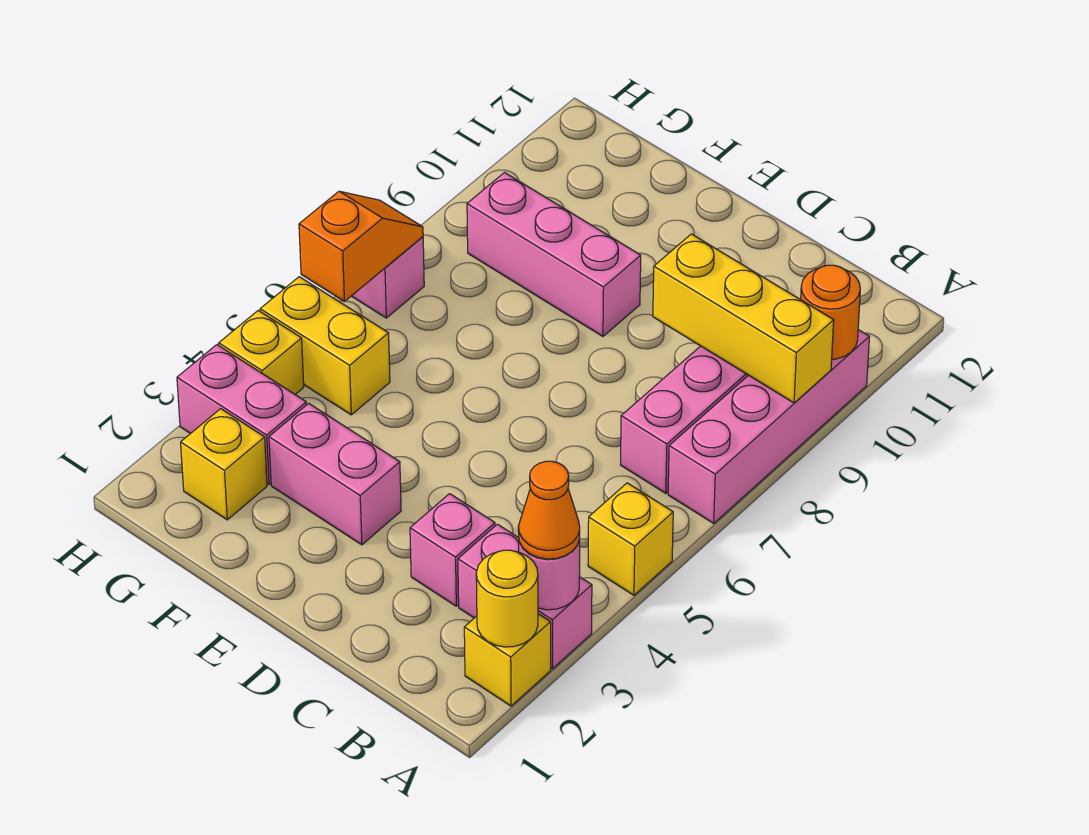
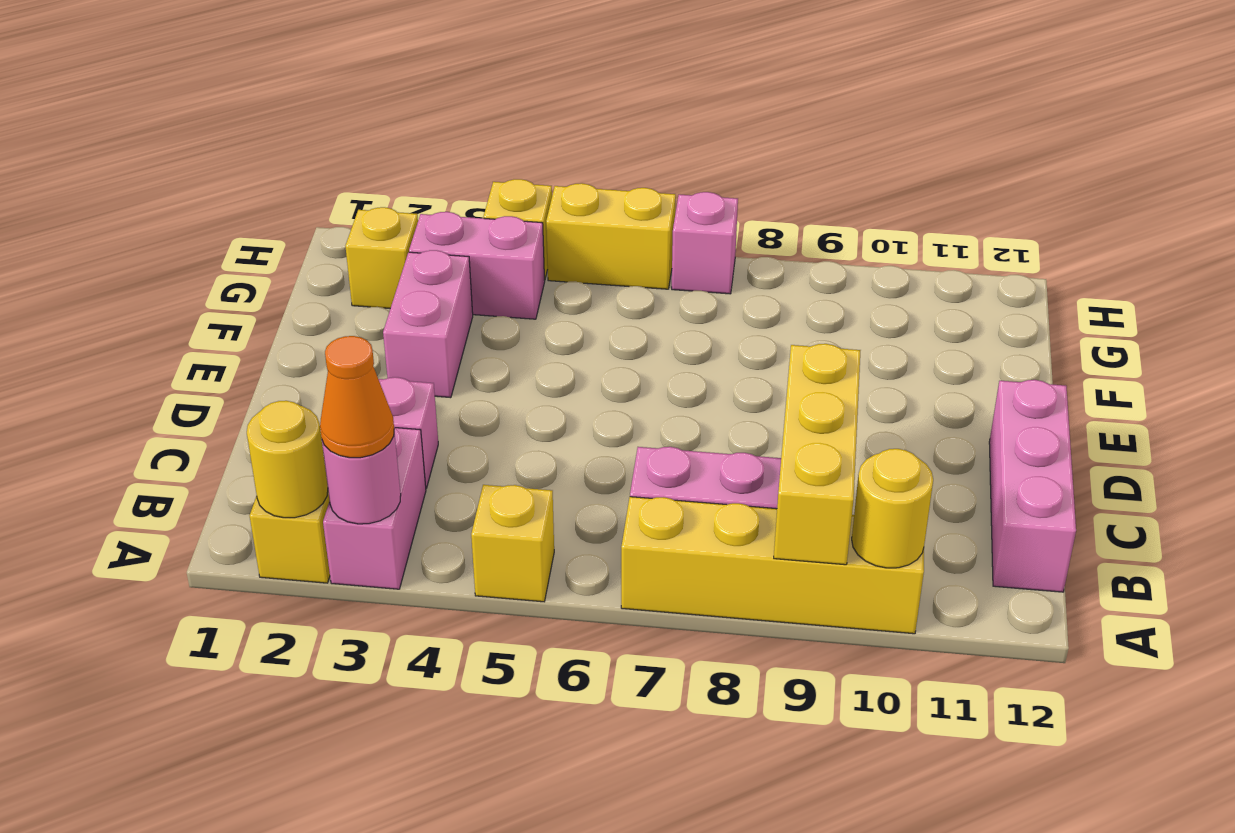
pink brick A7:A10 level 1 -> yellow brick A7:A10 level 1
orange round brick A10 level 2 -> yellow round brick A10 level 2
pink brick E9:G9 level 1 -> pink brick B12:D12 level 1
pink brick G3:H3 level 1 -> pink brick G3:G4 level 1
yellow brick G5:H5 level 1 -> yellow brick H5:H6 level 1
orange slope H6:H7 level 2 top 6 -> none

